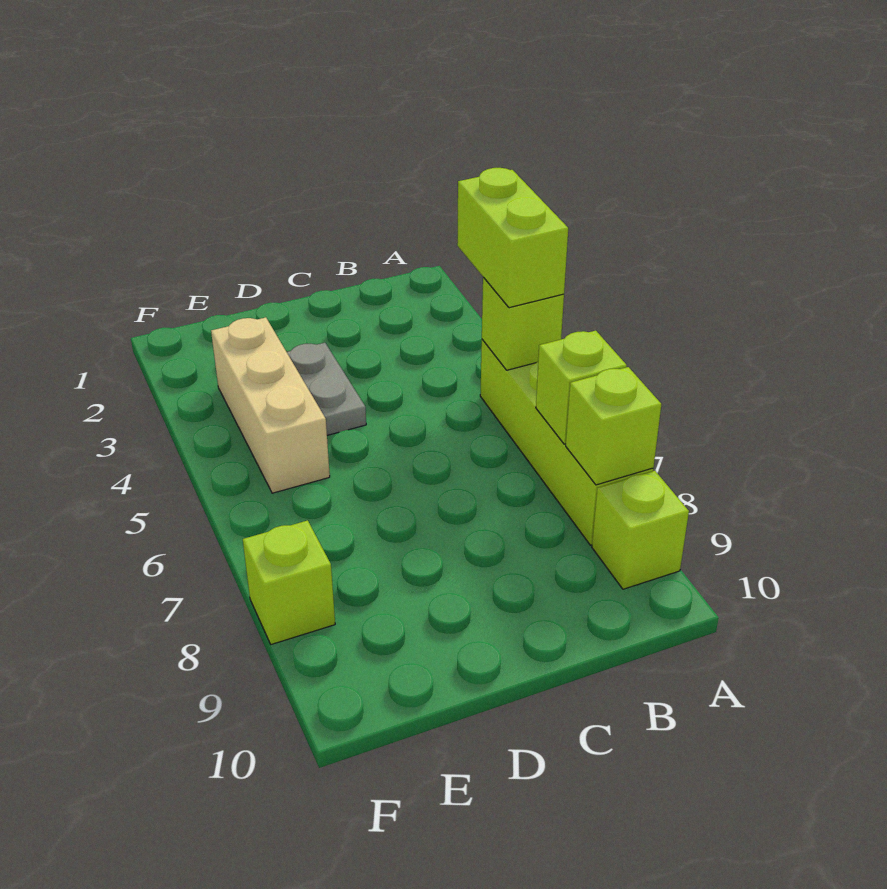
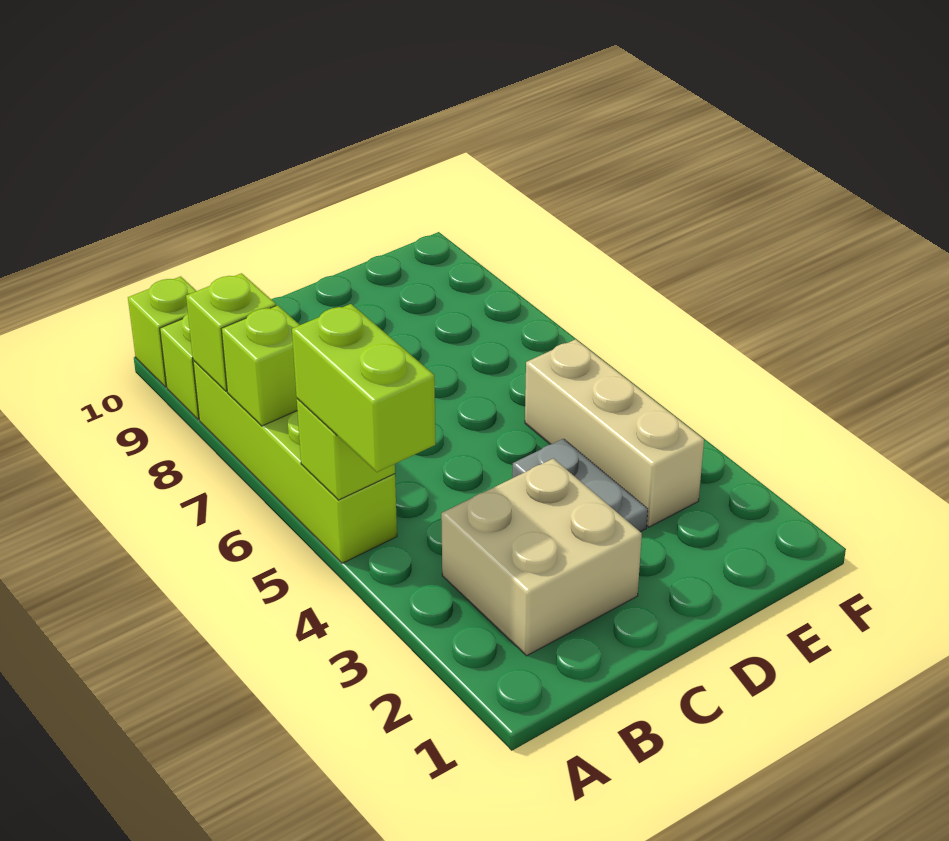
none -> tan brick B2:C3 level 1
lime brick F8 level 1 -> lime brick A10 level 1

